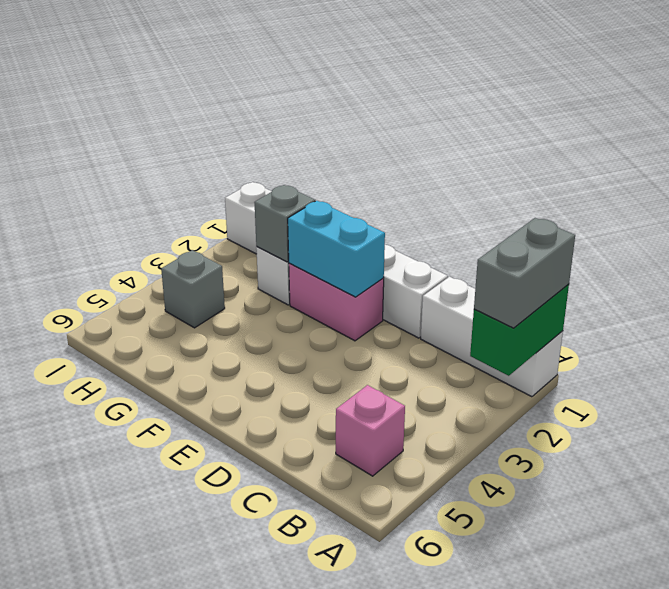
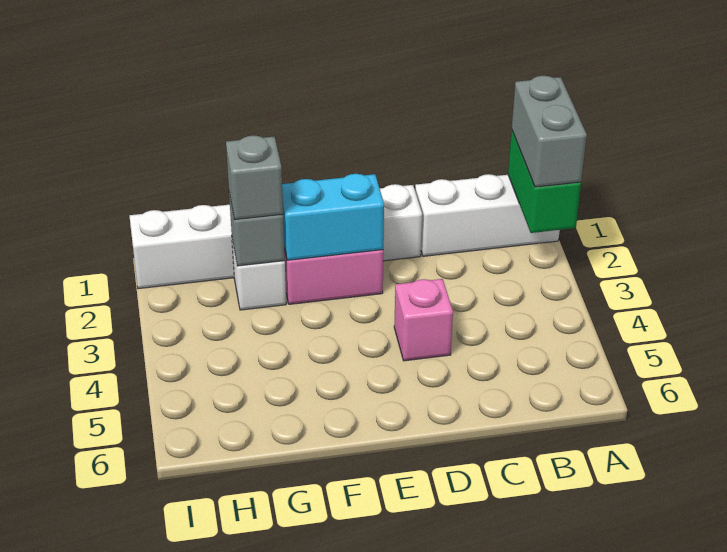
pink brick B5 level 1 -> pink brick D4 level 1
grey brick H4 level 1 -> grey brick G2 level 3

